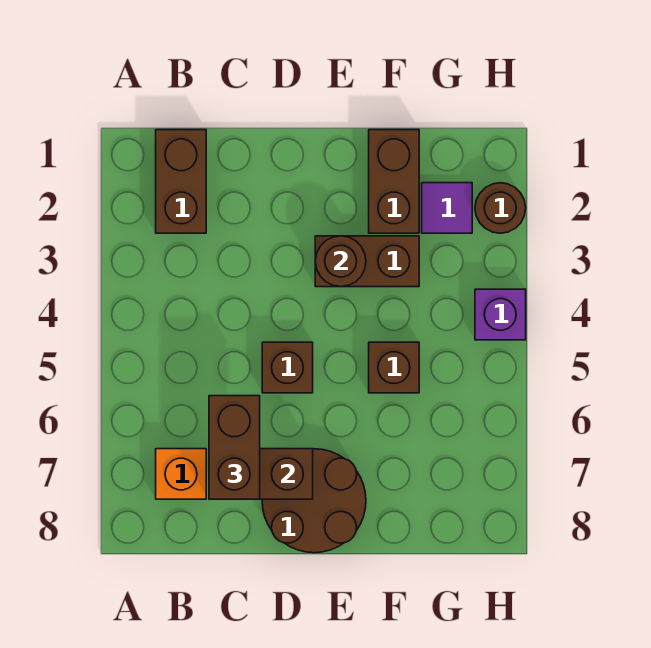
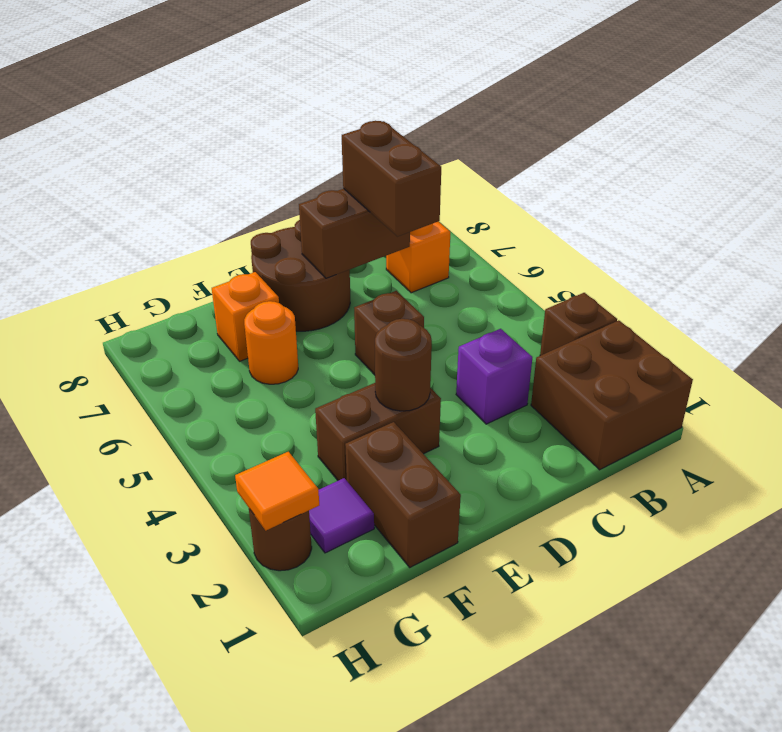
brown brick B1:B2 level 1 -> brown brick A1:B2 level 1
brown brick F5 level 1 -> brown brick A3 level 1
none -> orange round brick F6 level 1
none -> orange brick F7 level 1
none -> orange tile H2 level 2
purple brick H4 level 1 -> purple brick C3 level 1

